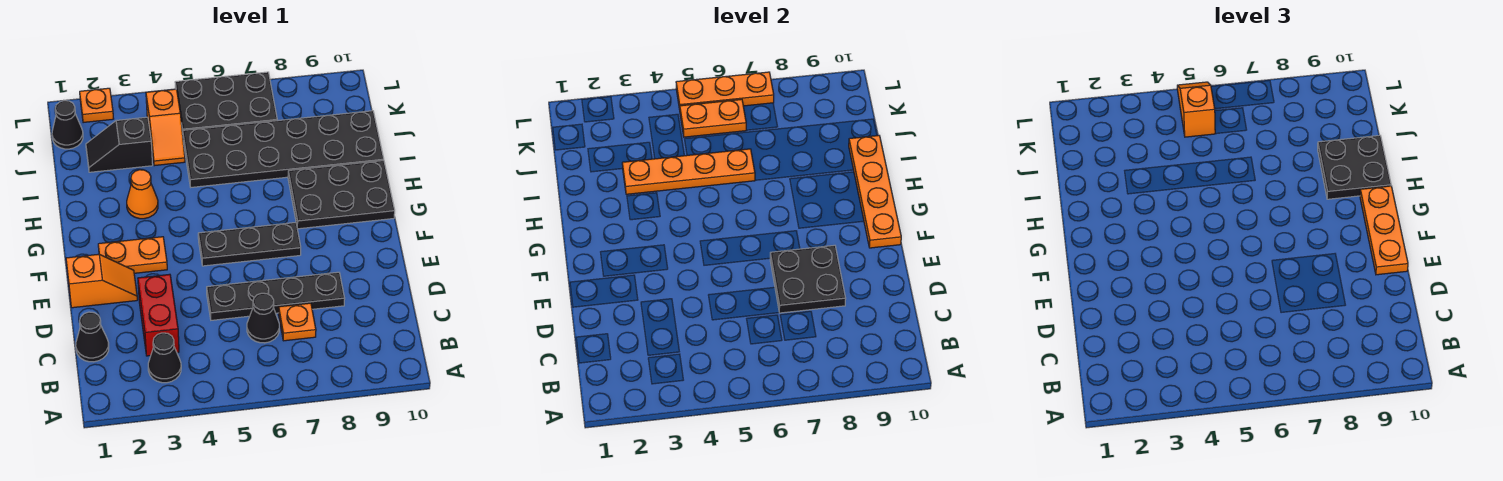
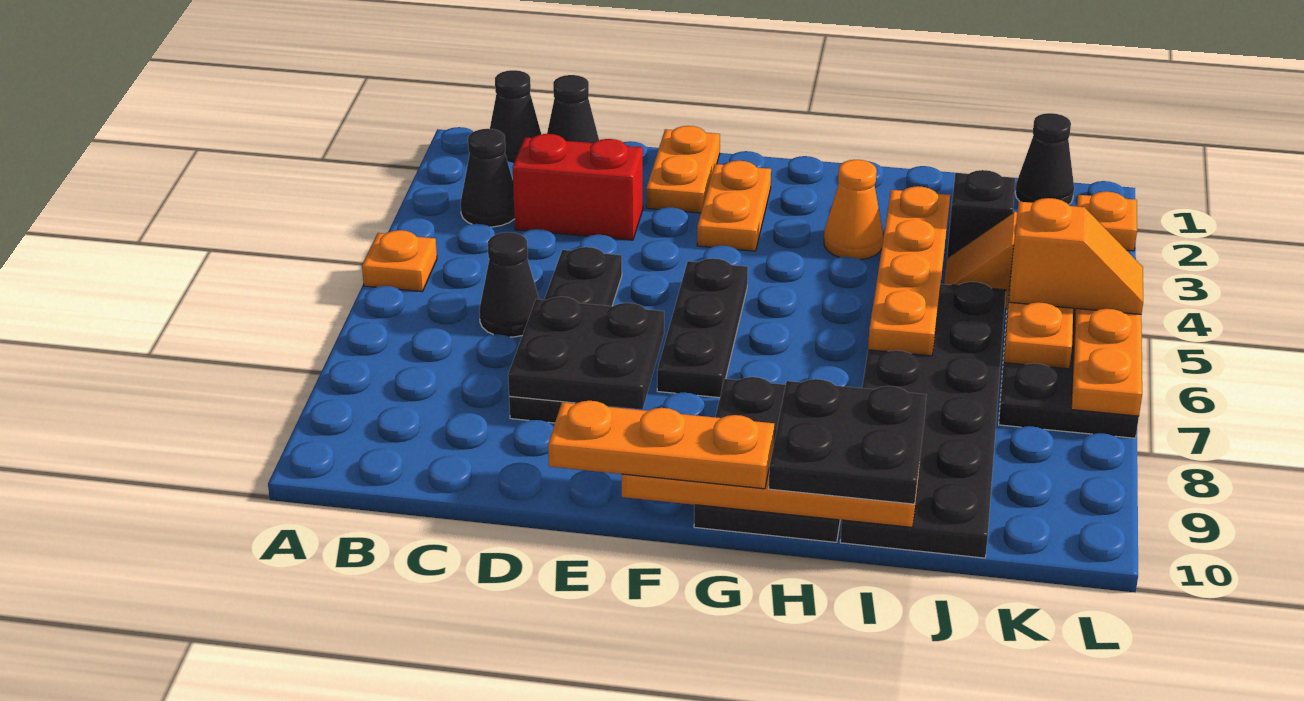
none -> black cone B1 level 1
orange plate C7 level 1 -> orange plate A5 level 1
orange slope E1:E2 level 1 top 1 -> orange plate E1:E2 level 1

